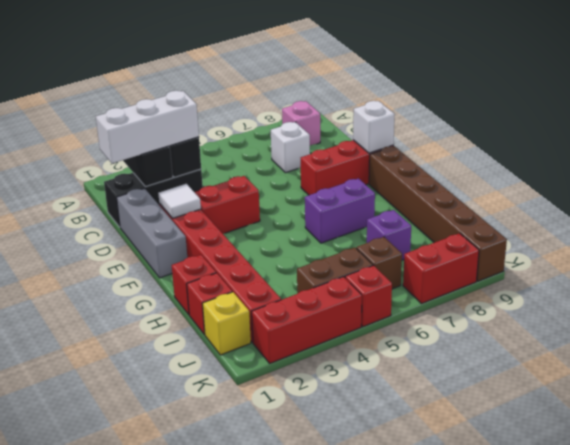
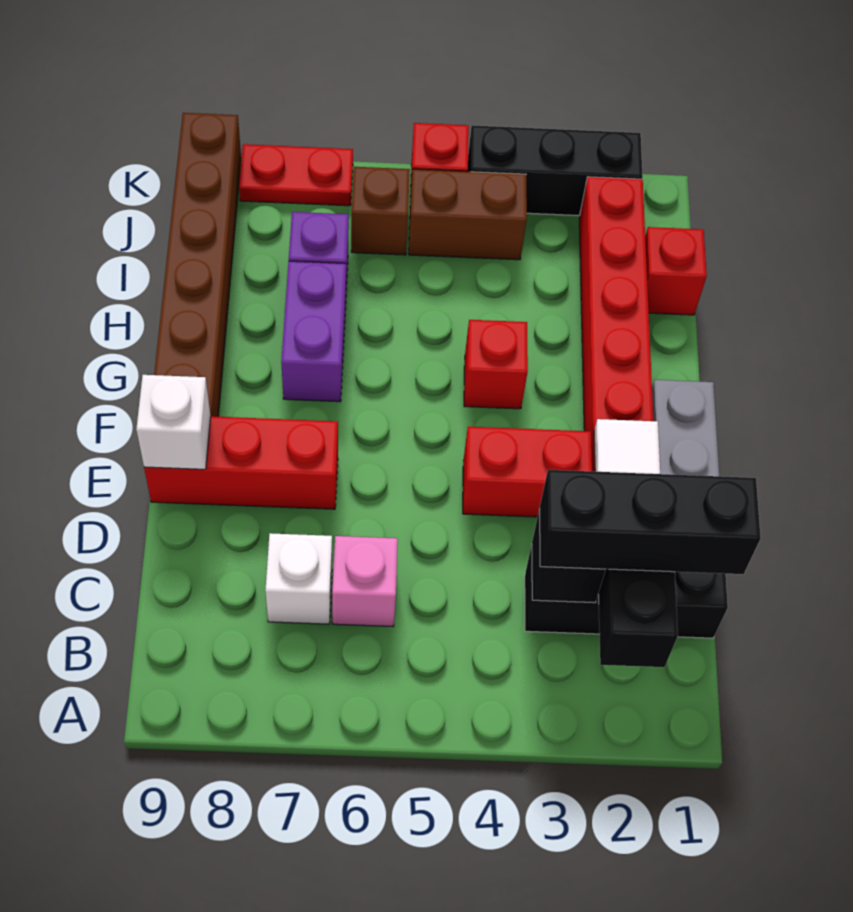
pink brick B8 level 1 -> pink brick C6 level 1
white brick C1:C3 level 3 -> black brick C1:C3 level 3
purple brick G6:G7 level 1 -> purple brick G7:H7 level 1
red brick H1 level 1 -> red brick G4 level 1
yellow brick J1 level 1 -> none
red brick K2:K4 level 1 -> black brick K2:K4 level 1
red brick K7:K8 level 1 -> red plate K7:K8 level 1

